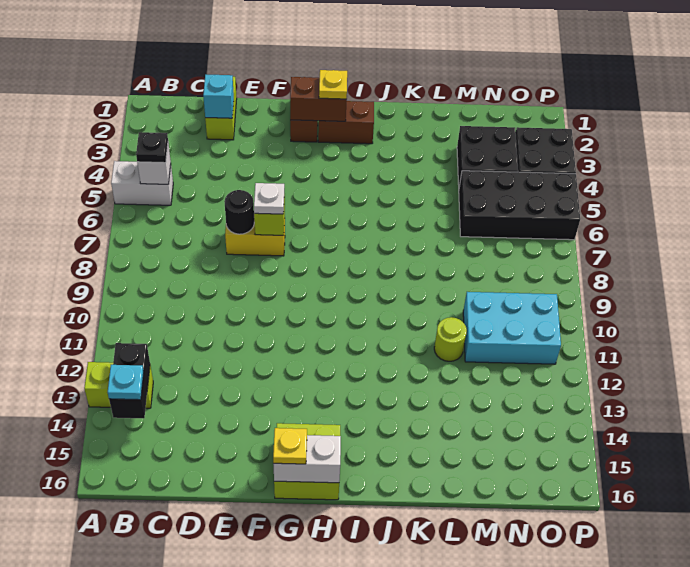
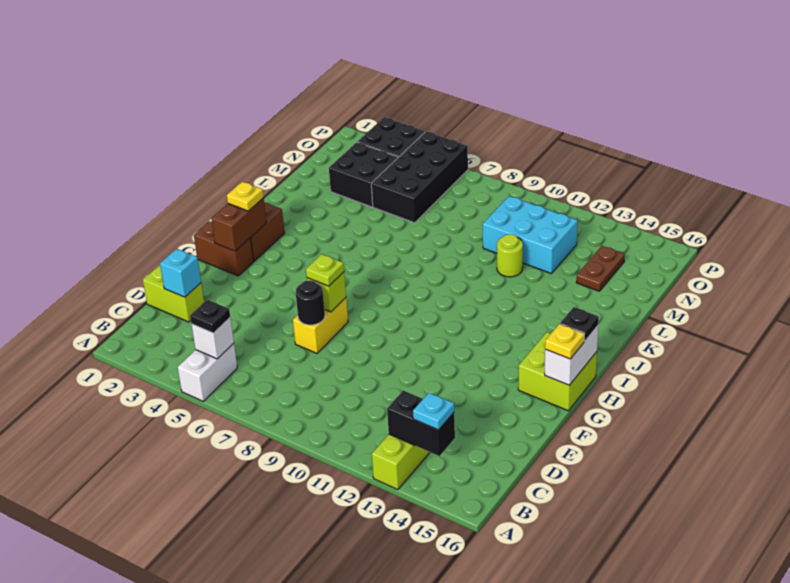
white plate F7 level 3 -> lime plate F7 level 3
none -> black plate H16 level 3
cyan brick M10:O11 level 1 -> cyan brick M10:N12 level 1
none -> brown plate M14:N14 level 1

